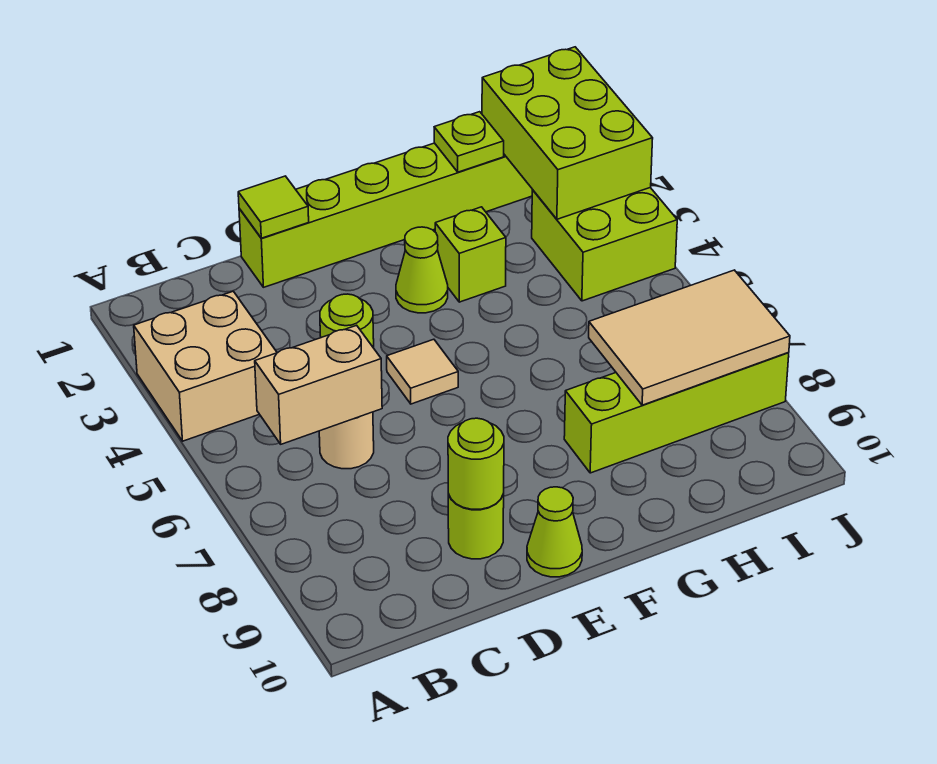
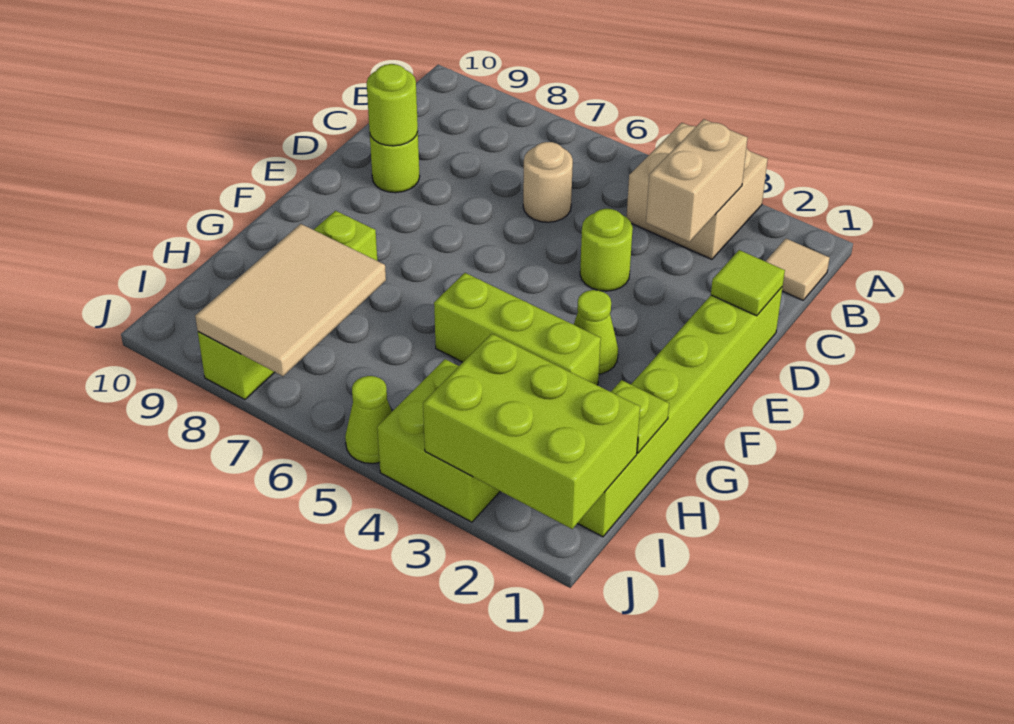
tan brick B6:C6 level 2 -> tan brick B3:C3 level 2
tan tile E5 level 1 -> tan tile B1 level 1
lime cone E10 level 1 -> lime cone J5 level 1
lime brick G3 level 1 -> lime brick G3:G5 level 1

